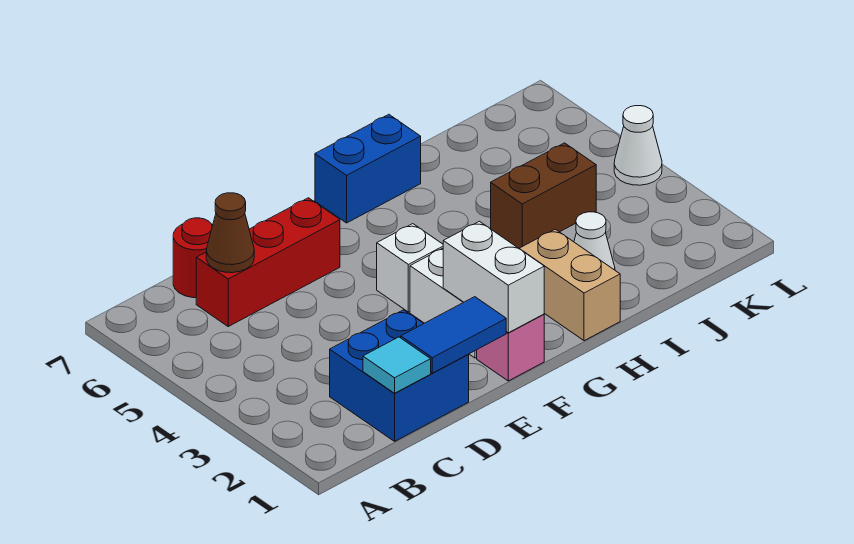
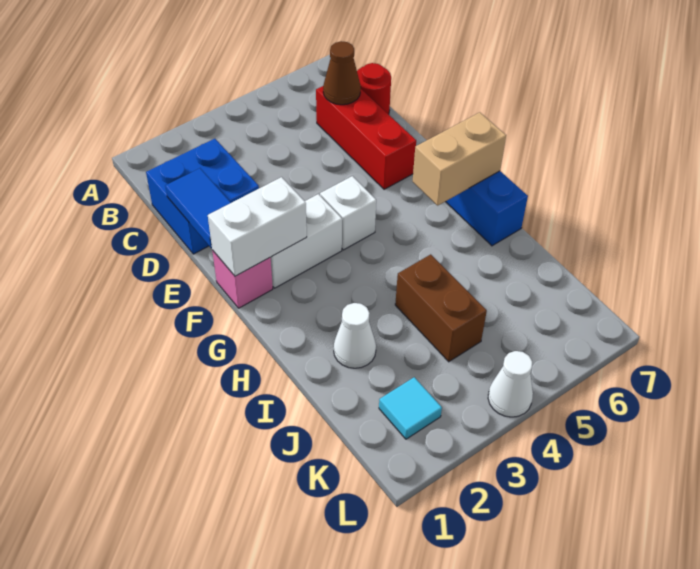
cyan tile C1 level 2 -> cyan tile K2 level 1
tan brick H1:H2 level 1 -> tan brick G6:G7 level 2

